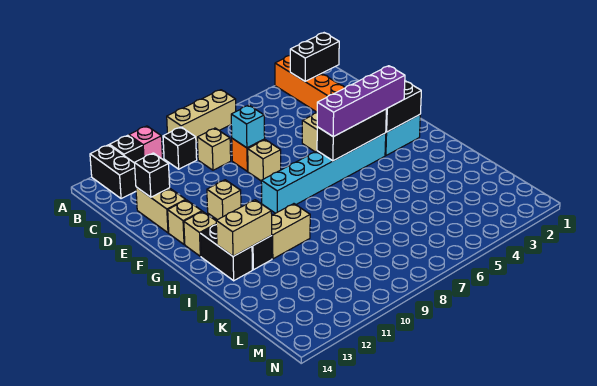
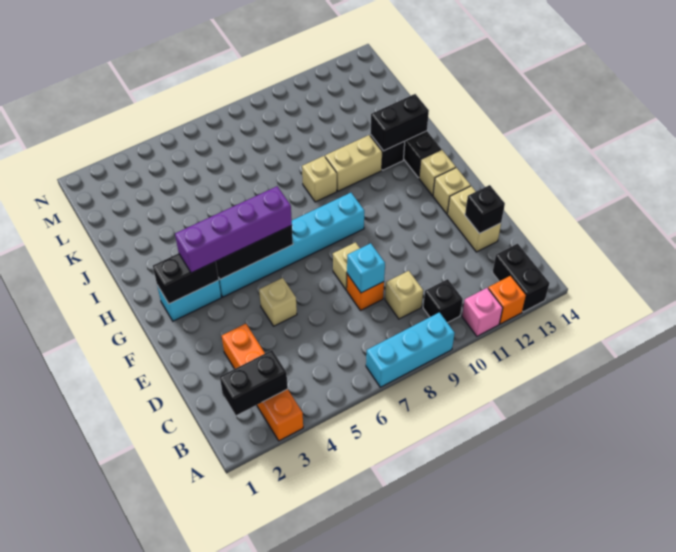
tan brick A7:A9 level 1 -> cyan brick A7:A9 level 1
black brick A12 level 1 -> orange brick A12 level 1
tan brick F11 level 1 -> tan brick I9 level 1
tan brick I12:I13 level 2 -> black brick I12:I13 level 2

